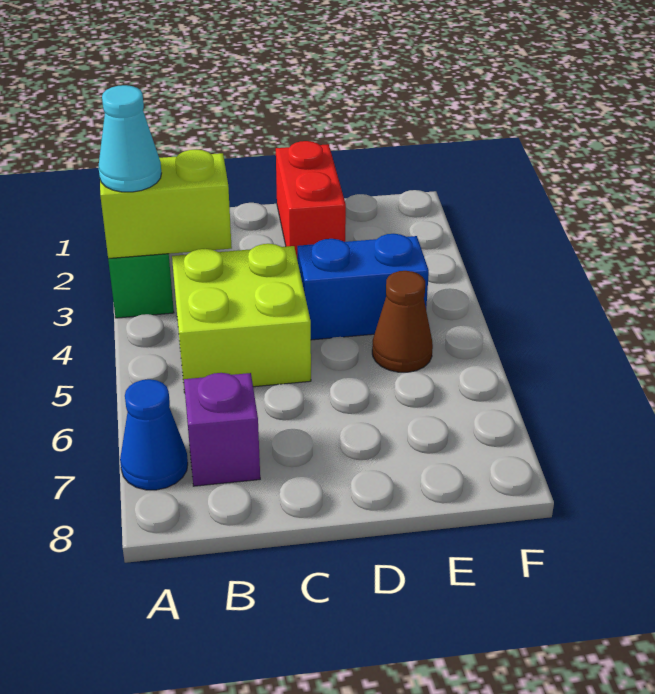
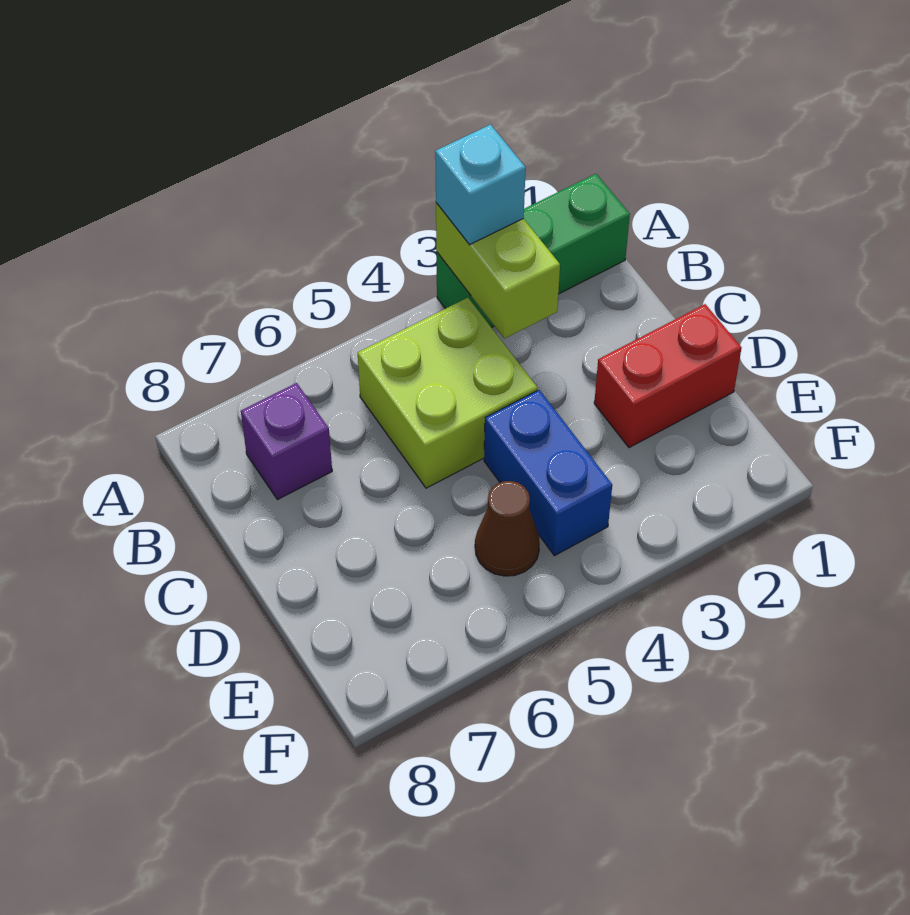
cyan cone A3 level 3 -> cyan brick A3 level 3
blue cone A7 level 1 -> none

